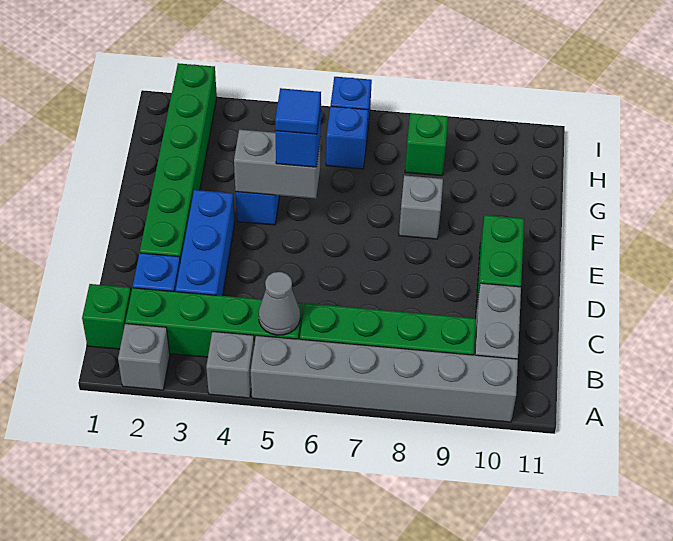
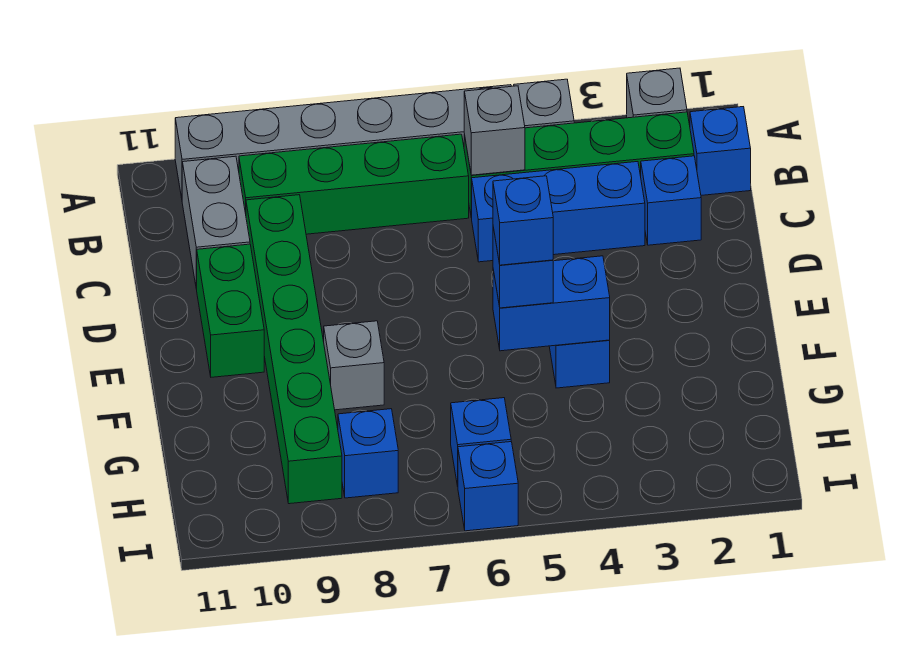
green brick B1 level 1 -> blue brick B1 level 1
grey cone B5 level 2 -> grey brick B5 level 2
blue brick C3:E3 level 1 -> blue brick C3:C5 level 1
green brick D2:I2 level 1 -> green brick C9:H9 level 1
grey brick F4:F5 level 2 -> blue brick F4:F5 level 2
blue tile F5 level 4 -> blue brick F5 level 4
green brick H8 level 1 -> blue brick H8 level 1

